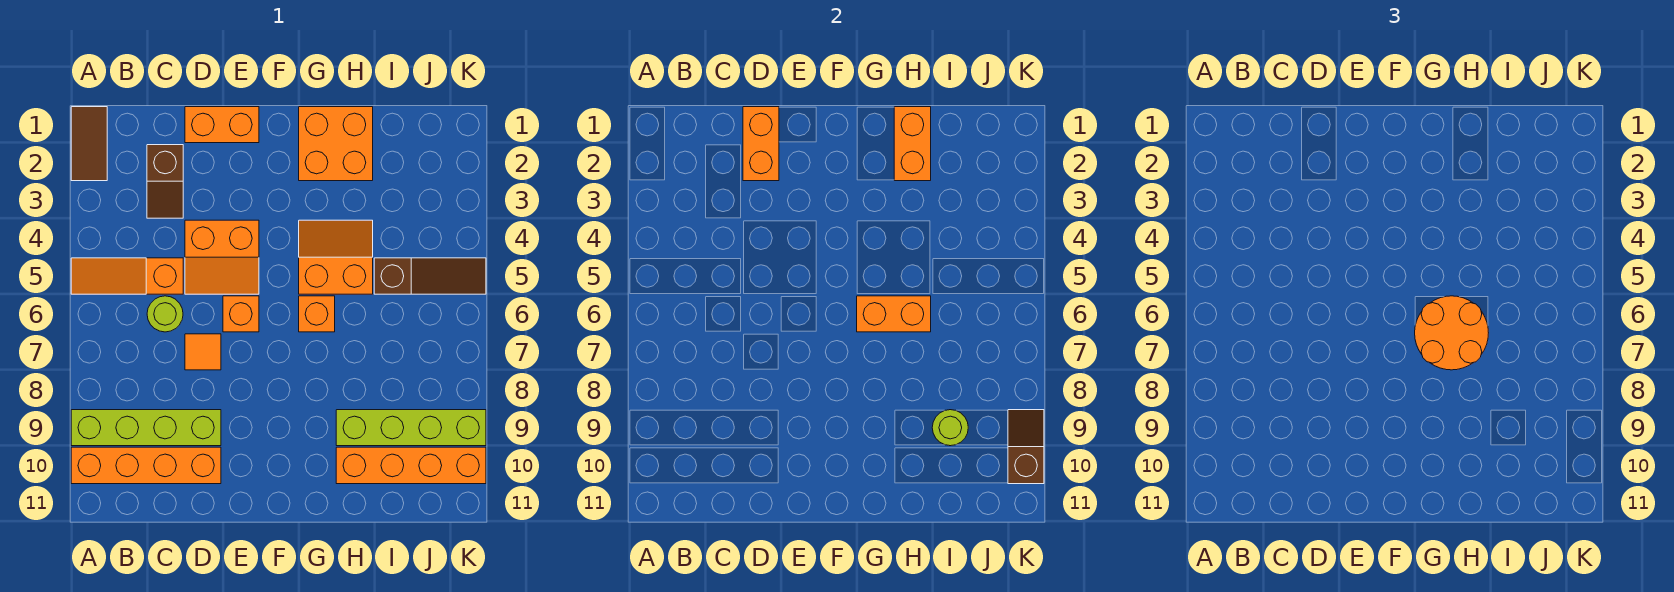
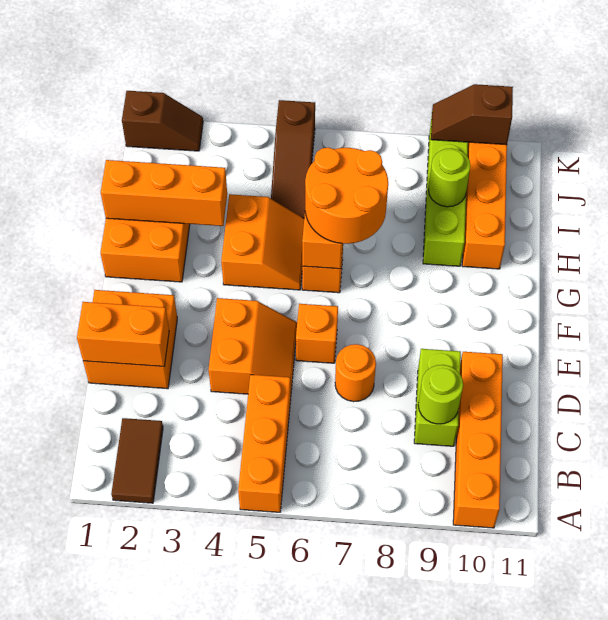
brown tile A1:A2 level 1 -> brown tile A2:B2 level 1
orange slope A5:C5 level 1 top C -> orange brick A5:C5 level 1
lime brick A9:D9 level 1 -> lime brick C9:D9 level 1
brown slope C2:C3 level 1 top 2 -> brown slope K1:K2 level 1 top 1
lime round brick C6 level 1 -> lime round brick C9 level 2
orange brick D1:E1 level 1 -> orange brick D1:E2 level 1
orange tile D7 level 1 -> orange round brick D7 level 1
orange slope G4:H5 level 1 top 5 -> orange slope G4:H5 level 1 top 4
orange brick H1:H2 level 2 -> orange brick H1:H3 level 2
brown slope I5:K5 level 1 top I -> brown slope I5:K5 level 1 top K

